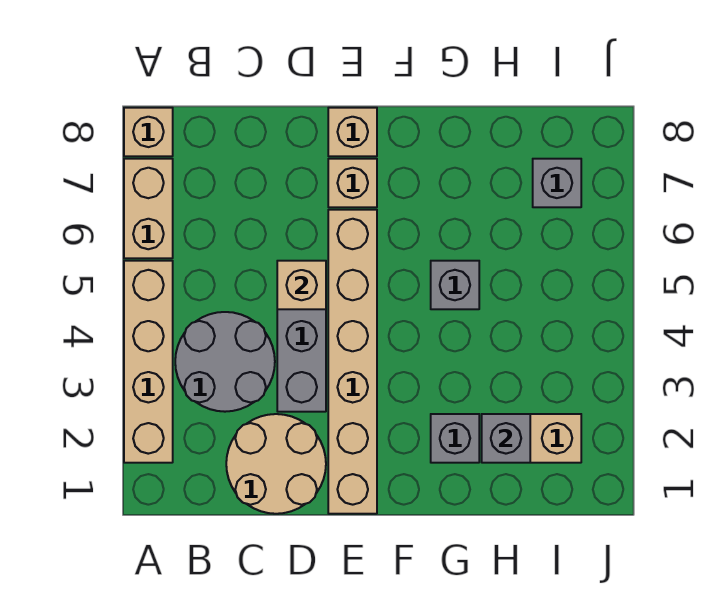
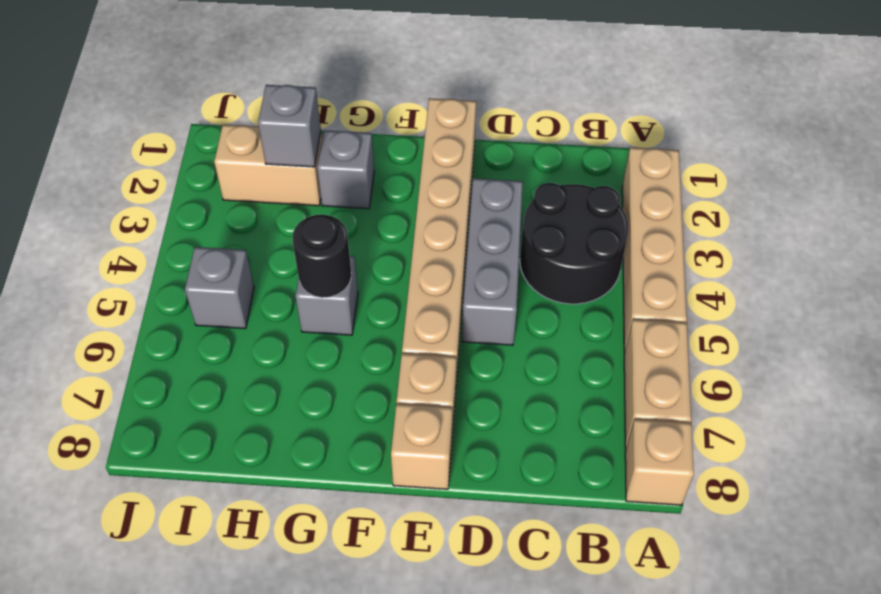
grey round brick B3:C4 level 1 -> black round brick B3:C4 level 1
tan round brick C1:D2 level 1 -> none
tan brick D5 level 2 -> none
none -> black round brick G5 level 2
grey brick I7 level 1 -> grey brick I5 level 1

